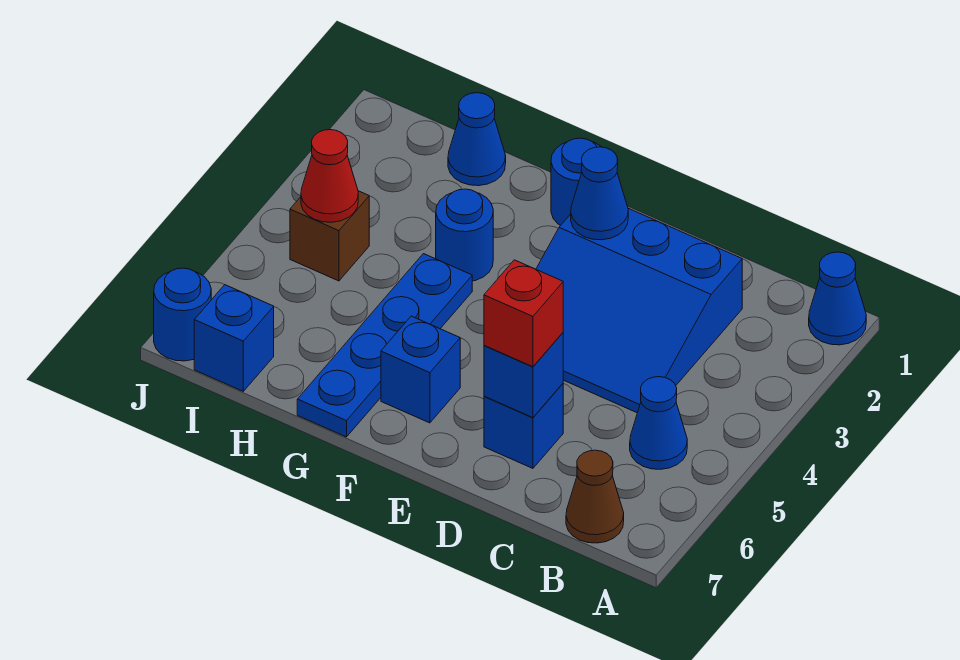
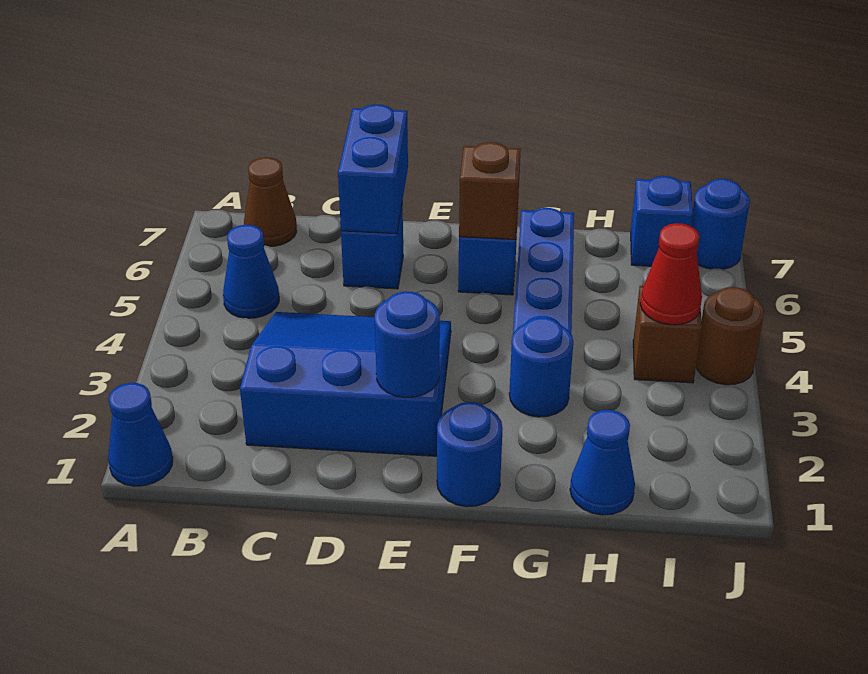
blue brick D6 level 2 -> blue brick D6:D7 level 2
red brick D6 level 3 -> none
blue cone E2 level 2 -> blue round brick E2 level 2
none -> brown brick F6 level 2
none -> brown round brick J4 level 1

